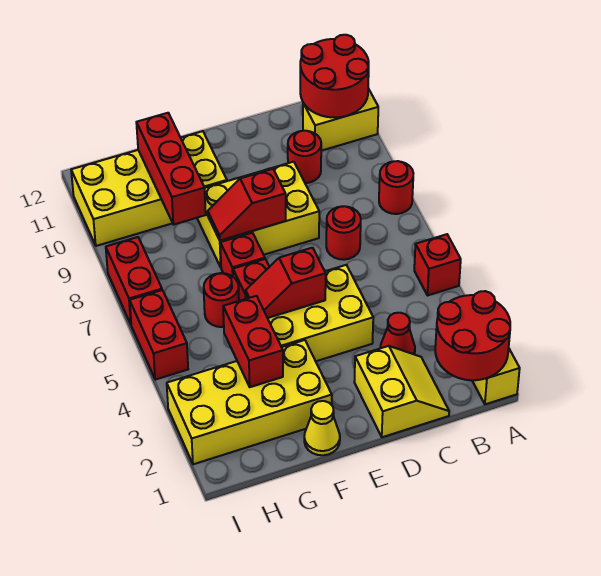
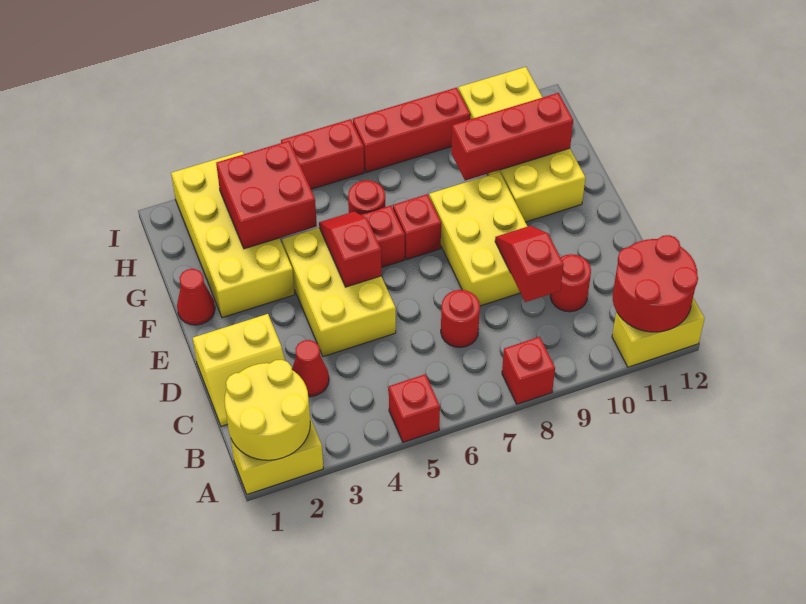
red round brick A1:B2 level 2 -> yellow round brick A1:B2 level 2
red round brick A8 level 1 -> red brick A8 level 1
yellow brick A11:B11 level 1 -> yellow brick A11:A12 level 1
red slope E8:F8 level 2 top E -> red slope C9:D9 level 2 top C
yellow cone F1 level 1 -> red cone F1 level 1
red brick G3:G4 level 2 -> red brick G3:H4 level 2
red brick I7:I8 level 1 -> red brick I7:I9 level 1

